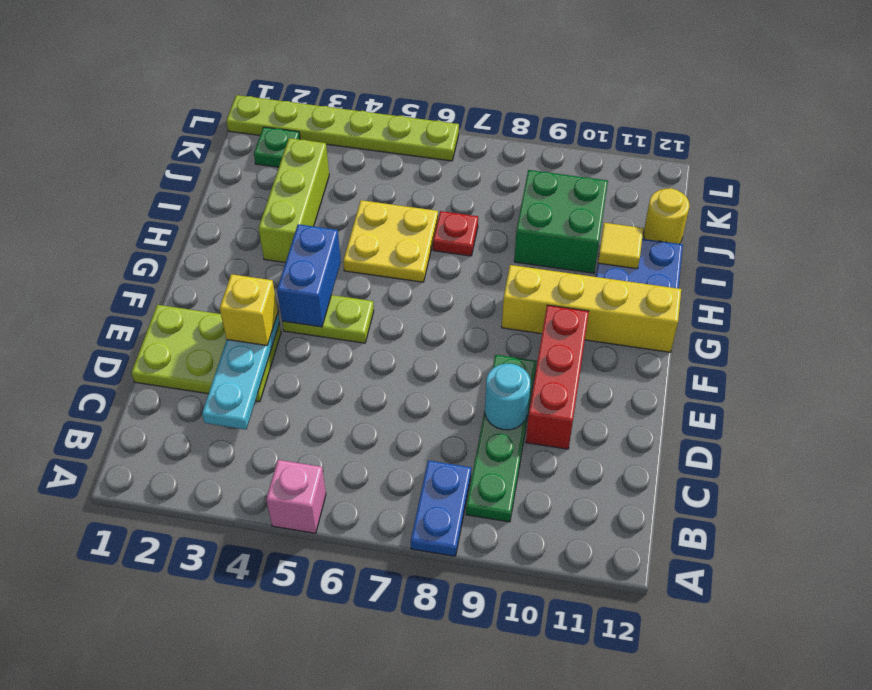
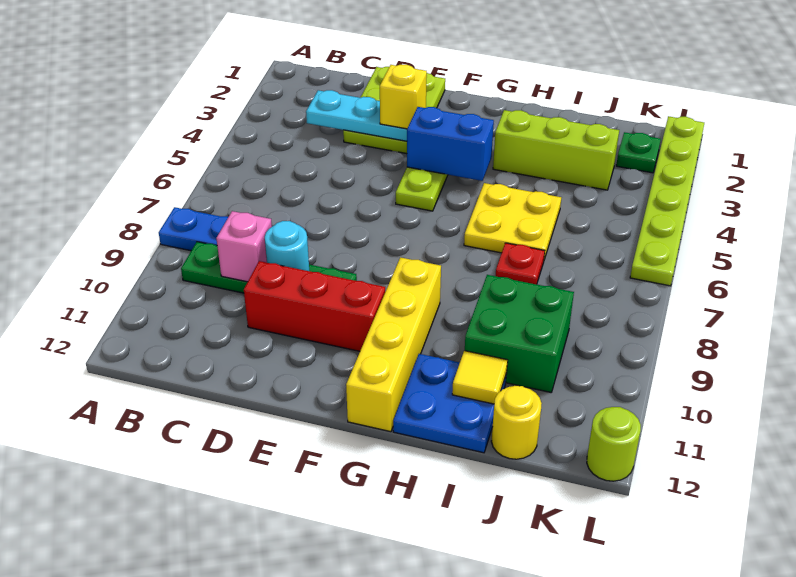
pink brick A5 level 1 -> pink brick C9 level 2
none -> lime round brick L12 level 1

